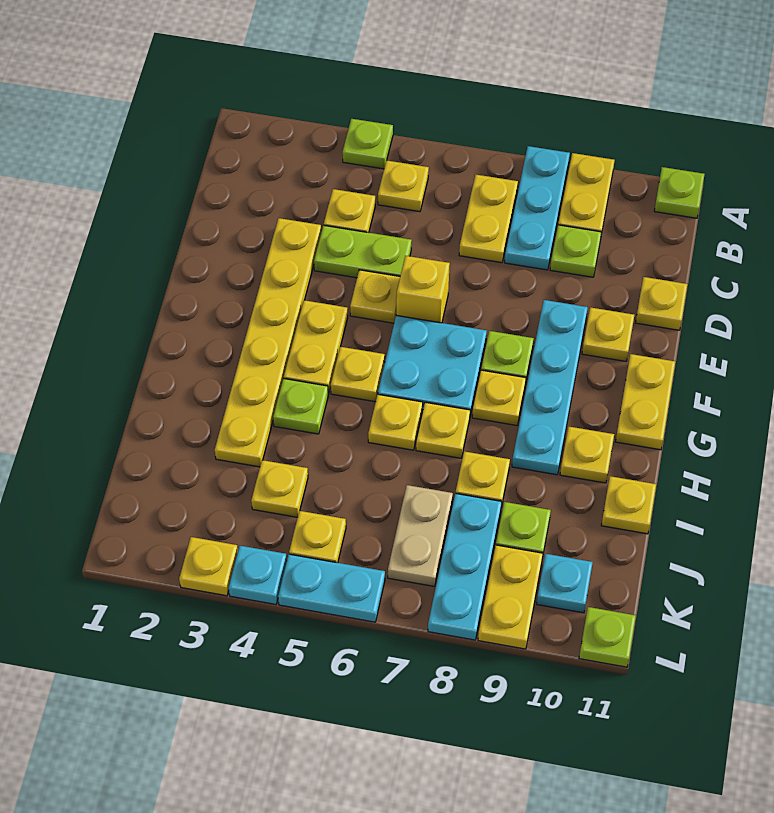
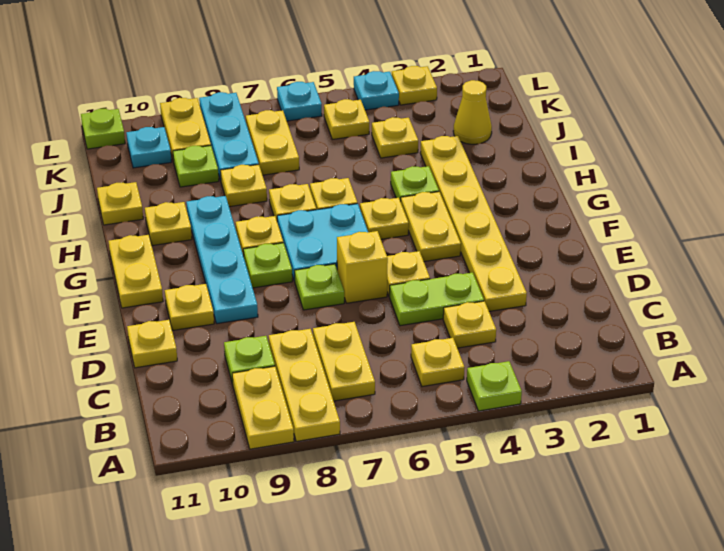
cyan plate A8:C8 level 1 -> yellow plate A8:C8 level 1
lime plate A11 level 1 -> lime plate E7 level 1
none -> yellow cone J2 level 1
tan plate J7:K7 level 1 -> yellow plate J7:K7 level 1
cyan plate L5:L6 level 1 -> cyan plate L6 level 1

